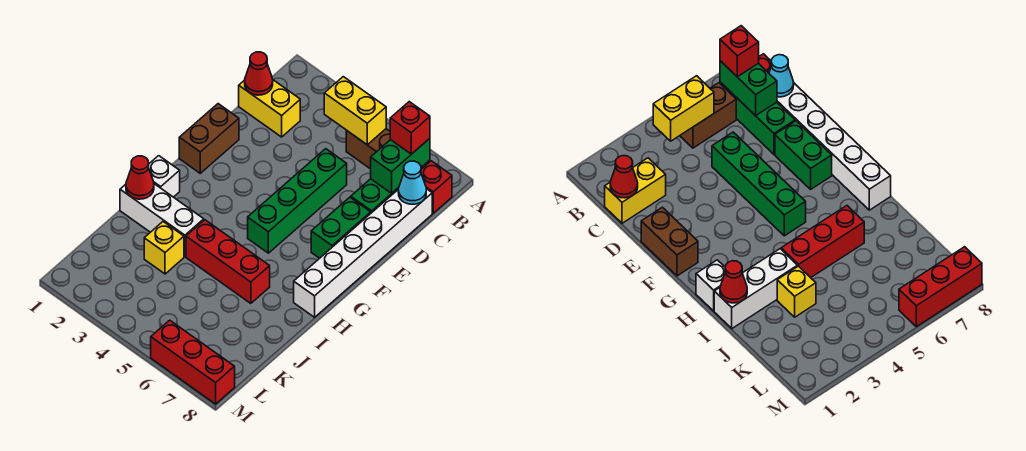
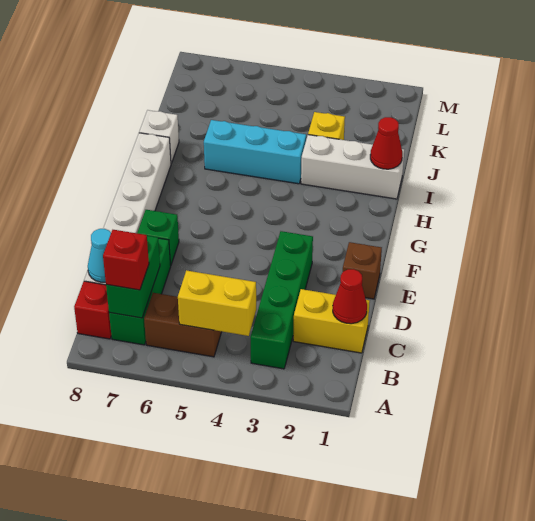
green brick D5:G5 level 1 -> green brick B3:E3 level 1
brown brick E1:F1 level 1 -> brown brick E1 level 1
green brick E7:F7 level 1 -> green brick E7 level 1
white brick H1 level 1 -> white brick I8 level 1
red brick I4:I6 level 1 -> cyan brick I4:I6 level 1
red brick M6:M8 level 1 -> none

